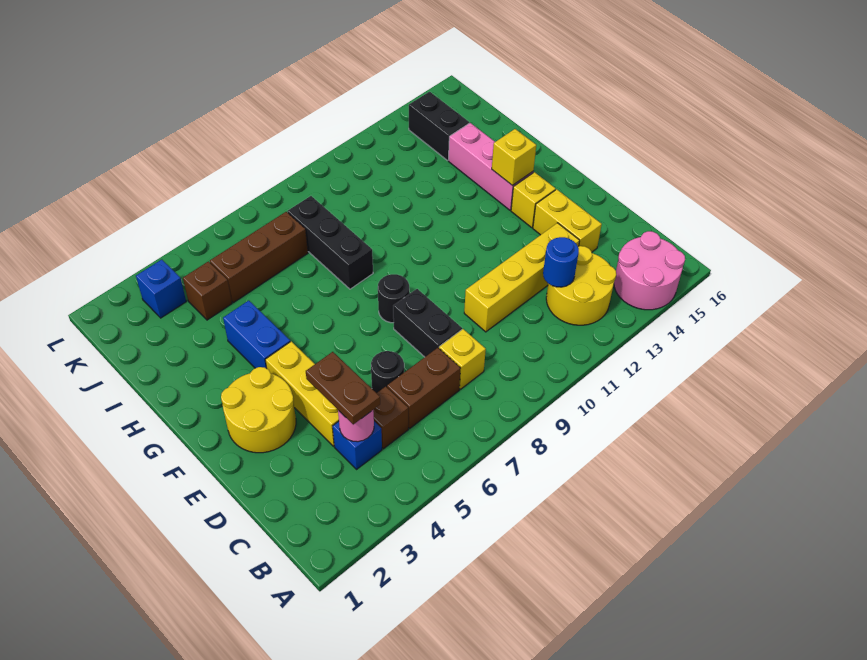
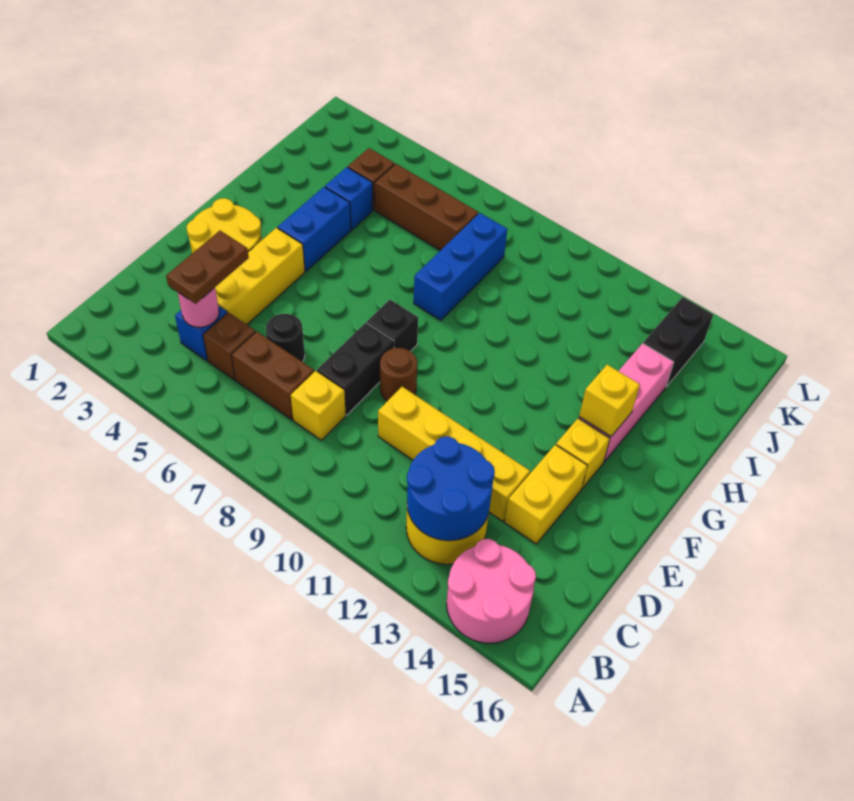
blue round brick C12 level 2 -> blue round brick B12:C13 level 2
none -> brown round brick E9 level 1
black round brick F8 level 1 -> black brick F8 level 1
black brick H8:J8 level 1 -> blue brick H8:J8 level 1
blue brick K3 level 1 -> blue brick I4 level 1

